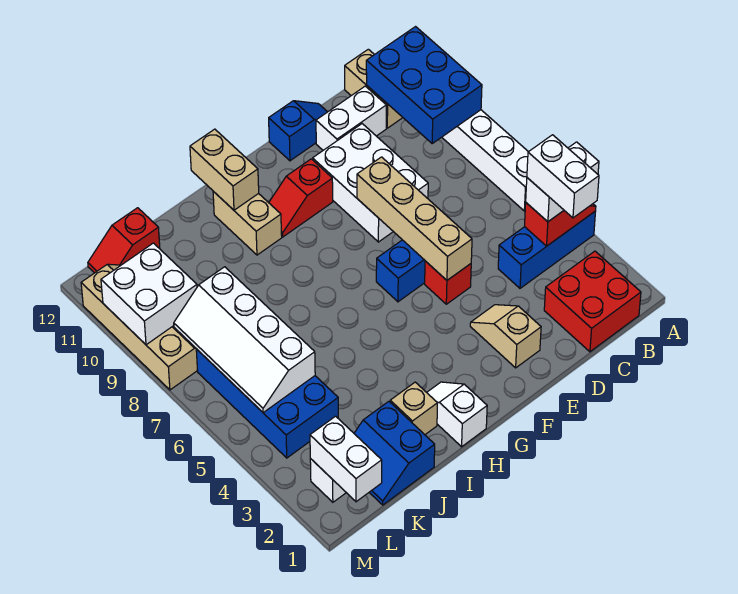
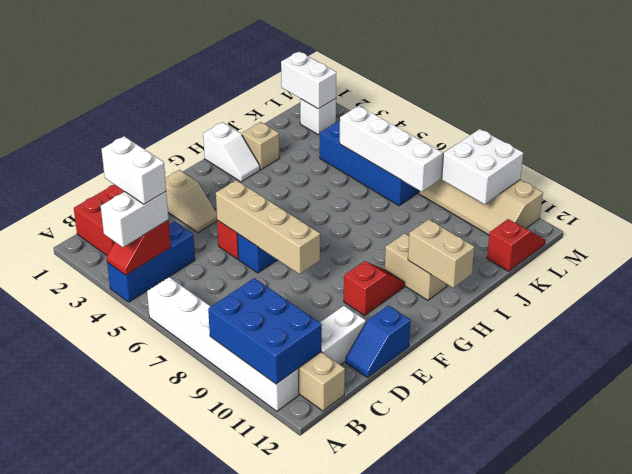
white brick D8:E10 level 1 -> none
blue slope J1:K2 level 1 top J -> none

